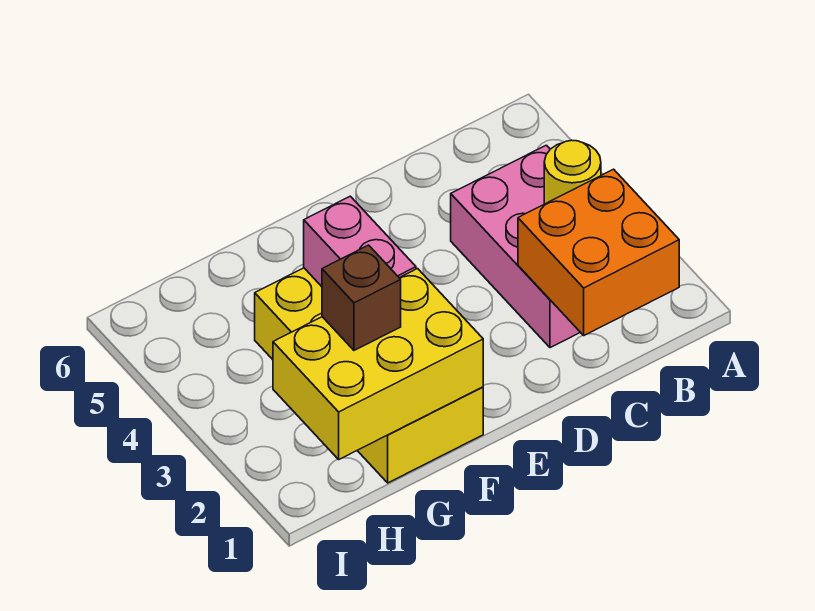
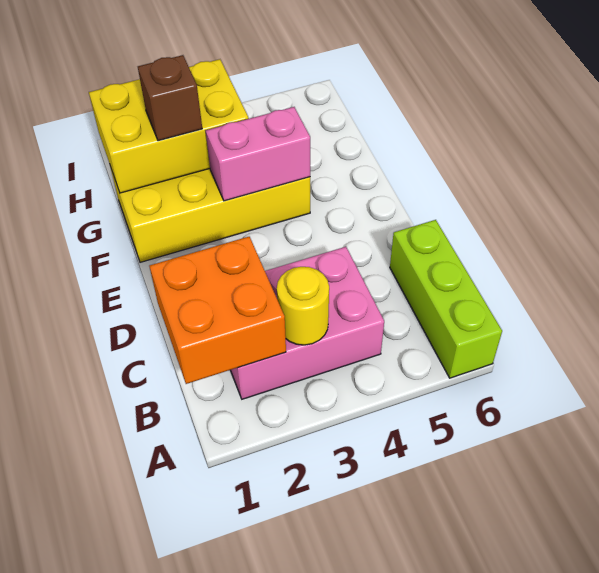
none -> lime brick A6:C6 level 1
yellow brick F1:H2 level 2 -> yellow brick G1:H3 level 2

